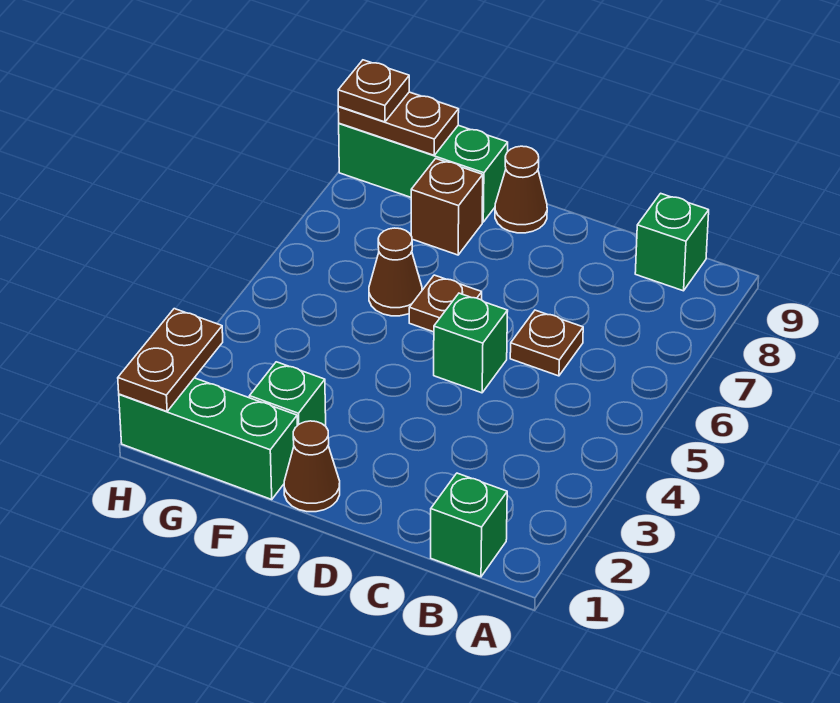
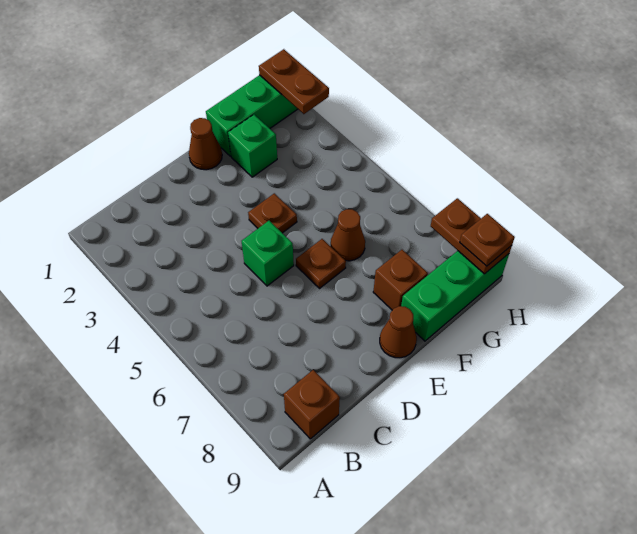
green brick B1 level 1 -> none
green brick B9 level 1 -> brown brick B9 level 1
brown plate C6 level 1 -> brown plate E4 level 1
brown plate G9:H9 level 2 -> brown plate H8:H9 level 2

